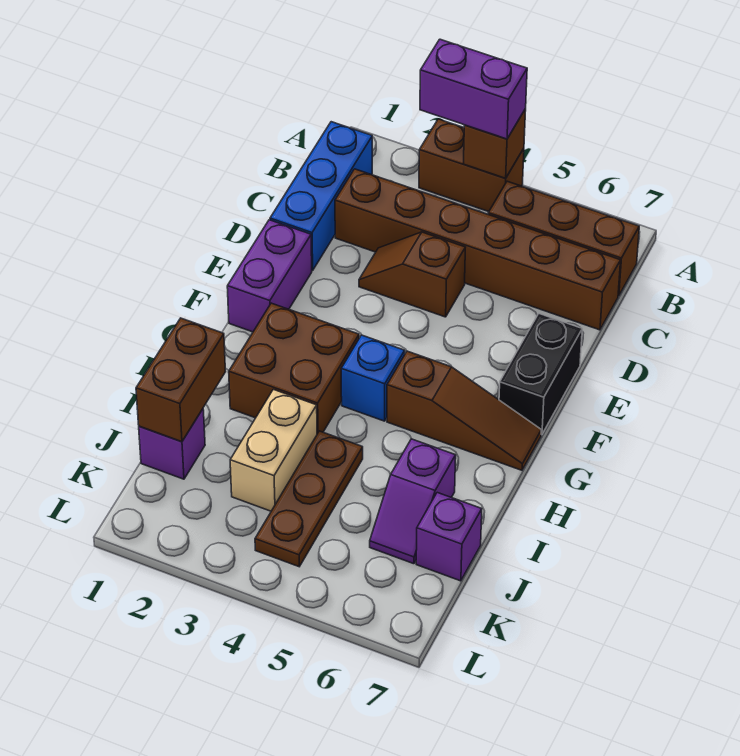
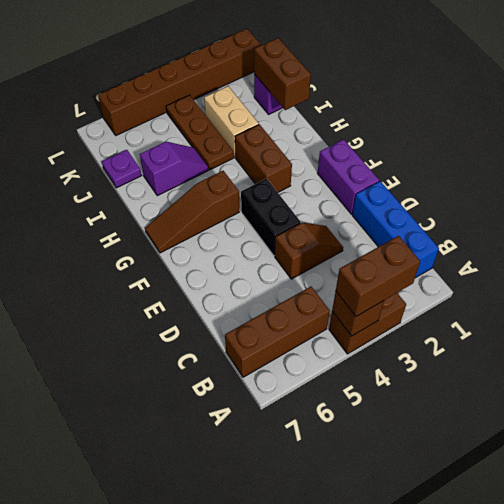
purple brick A3:A4 level 3 -> brown brick A3:A4 level 3
brown brick C2:C7 level 1 -> brown brick L1:L6 level 1
black brick E7:F7 level 1 -> black brick E4:F4 level 1
brown brick G2:H3 level 1 -> brown brick G3:H3 level 1
blue brick G4 level 1 -> none
purple slope I6:J6 level 1 top I -> purple slope I5:I6 level 1 top 6
purple brick J7 level 1 -> purple plate J7 level 1

